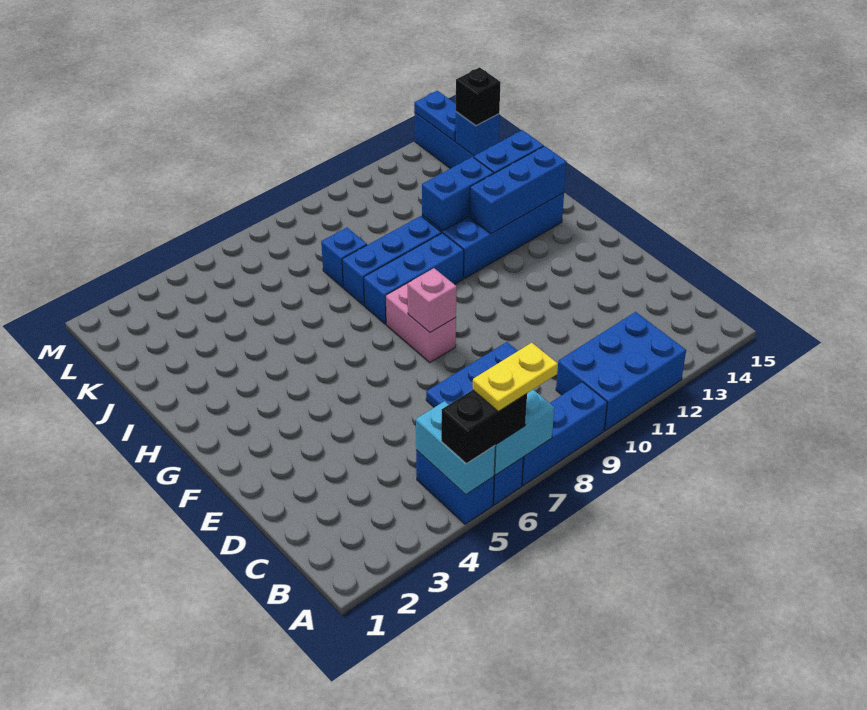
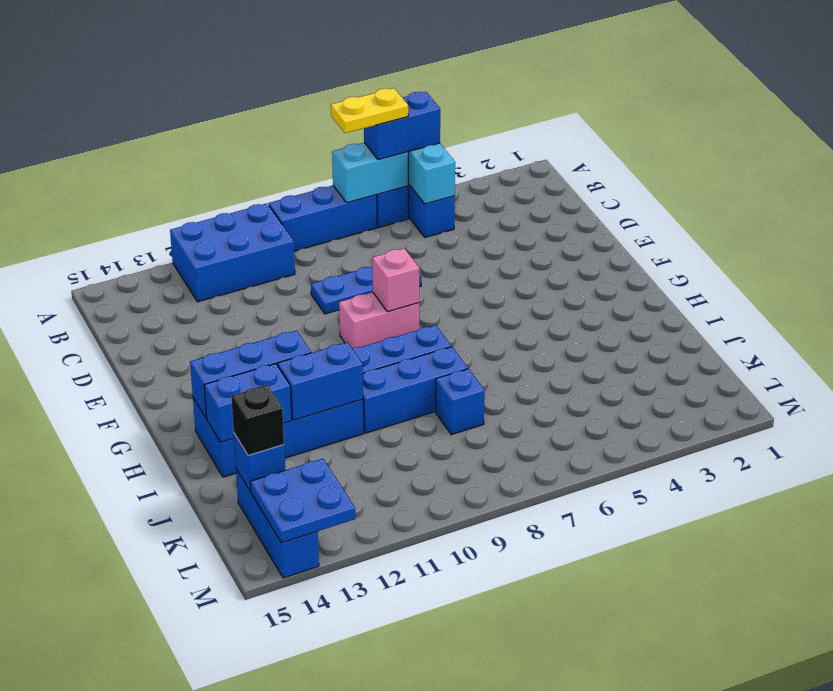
black brick A5:A6 level 3 -> blue brick A5:A6 level 3
pink brick F8:G8 level 1 -> pink brick F8:F9 level 1
blue plate L14:M14 level 2 -> blue plate L13:M14 level 2

